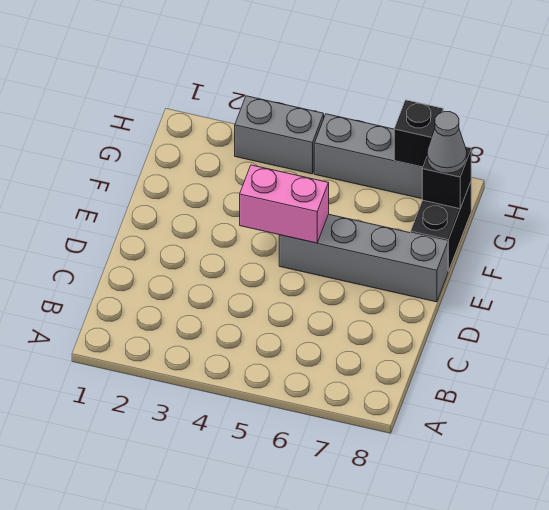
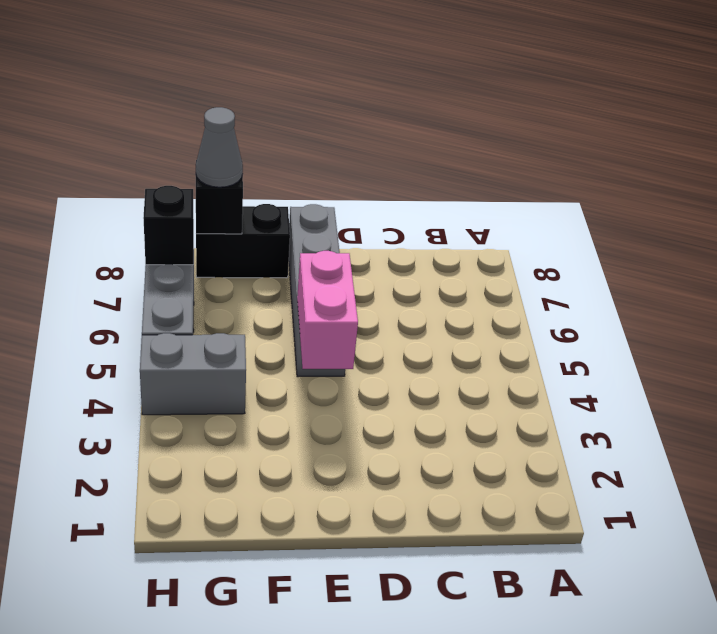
grey brick H3:H4 level 1 -> grey brick G4:H4 level 1

